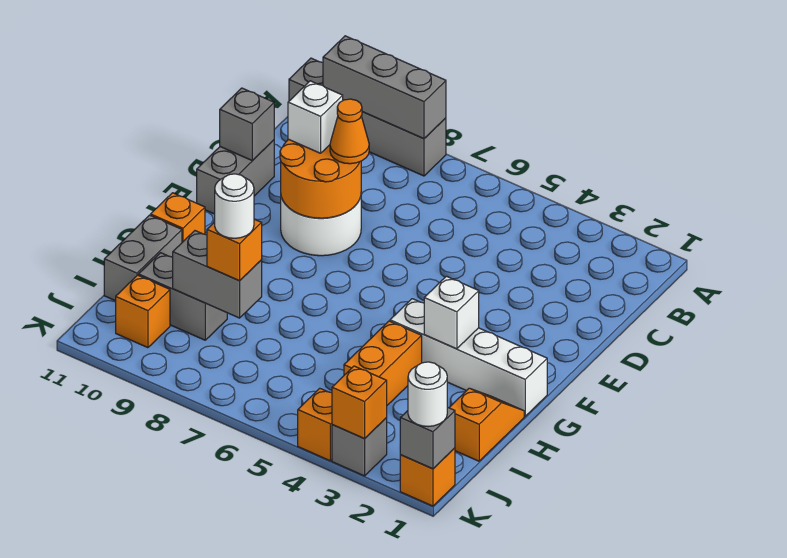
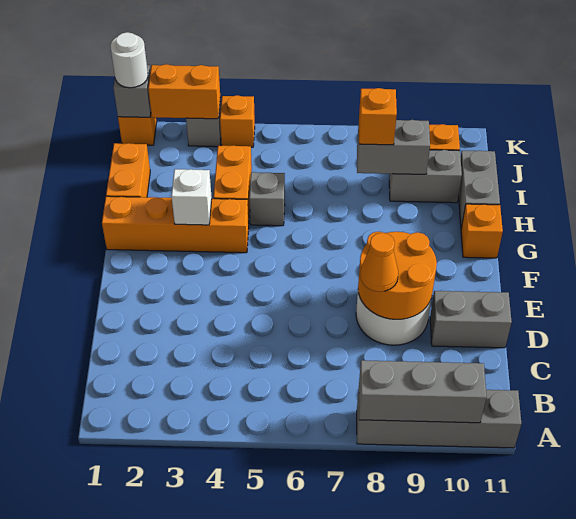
white brick D9 level 3 -> none
grey brick D11:E11 level 1 -> grey brick D10:D11 level 1
grey brick D11 level 2 -> grey brick H5 level 1
white brick G1:G4 level 1 -> orange brick G1:G4 level 1
orange slope H1:I1 level 1 top I -> orange brick H1:I1 level 1
white round brick I8 level 4 -> none
orange brick K3 level 2 -> orange brick K2:K3 level 2

